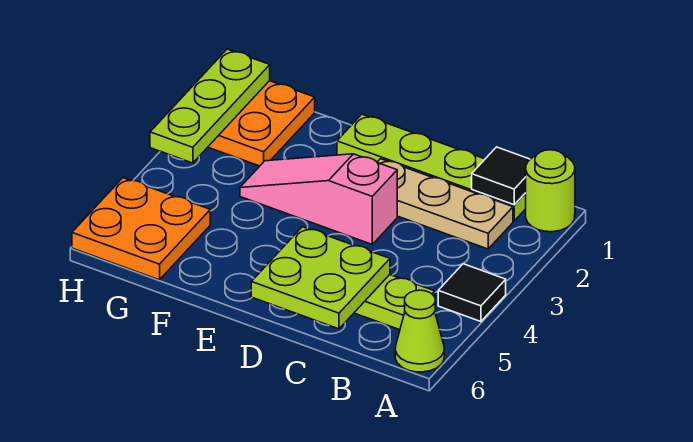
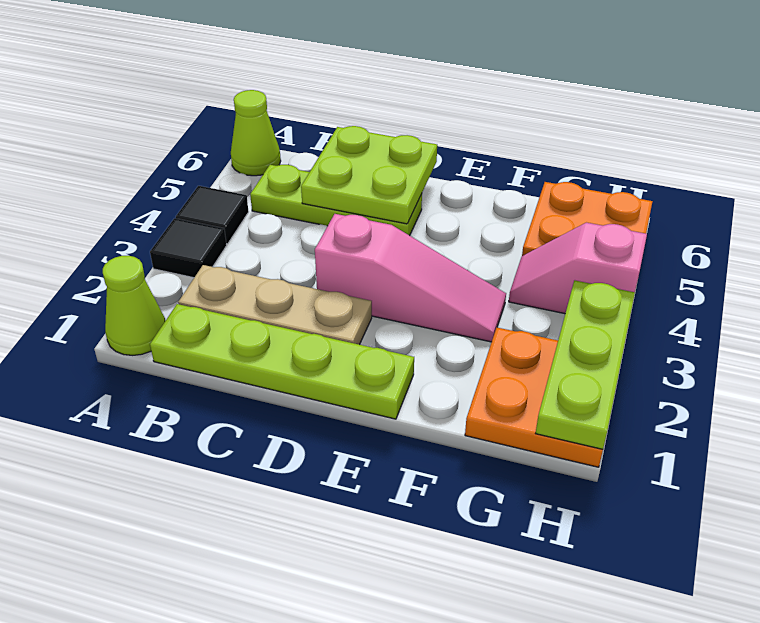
lime round brick A1 level 1 -> lime cone A1 level 1
black tile B1 level 2 -> black tile A3 level 1
none -> pink slope G4:H4 level 1 top H

